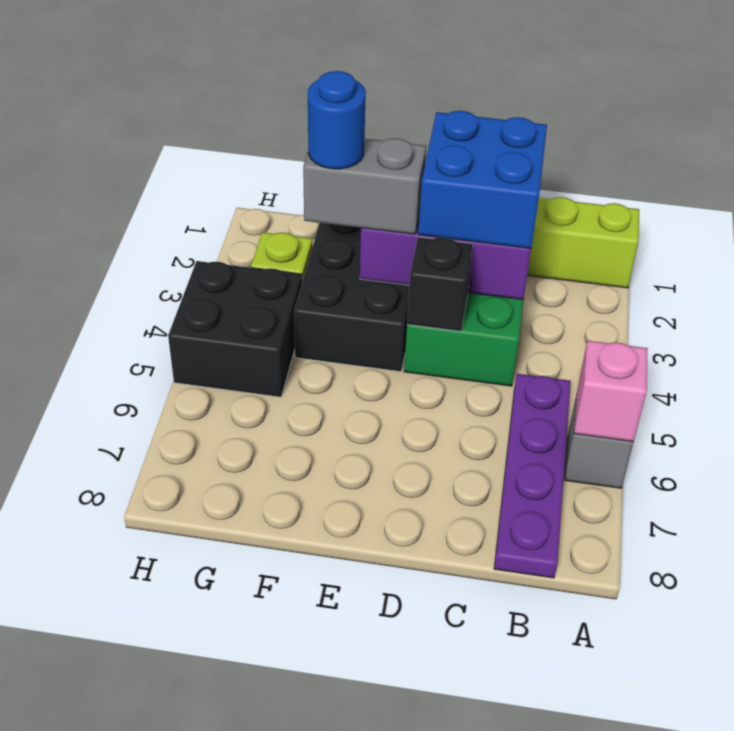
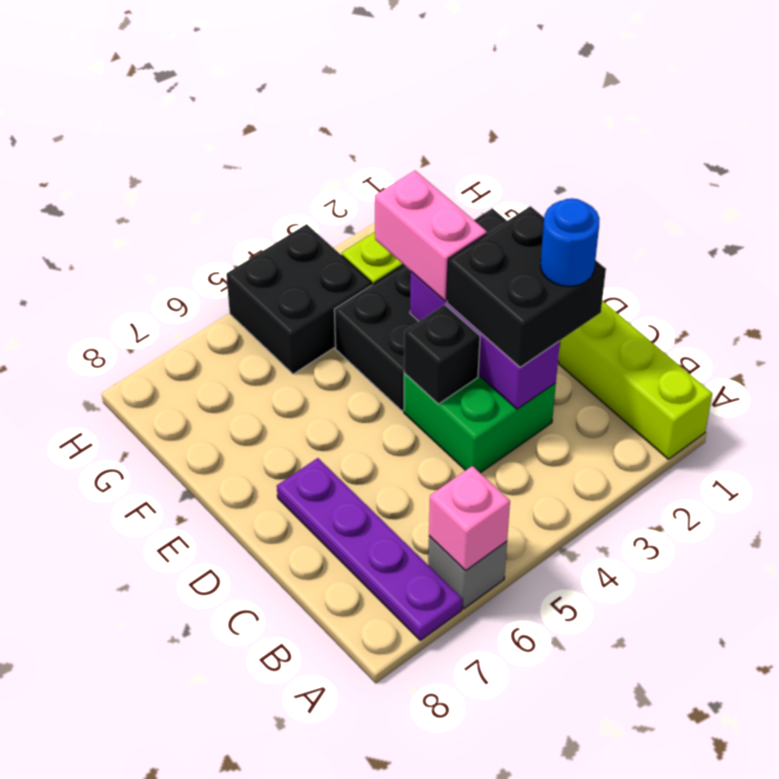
purple plate B5:B8 level 1 -> purple plate A7:D7 level 1
blue brick C2:D3 level 3 -> black brick C2:D3 level 3
grey brick E3:F3 level 3 -> pink brick E3:F3 level 3
blue round brick F3 level 4 -> blue round brick C2 level 4

